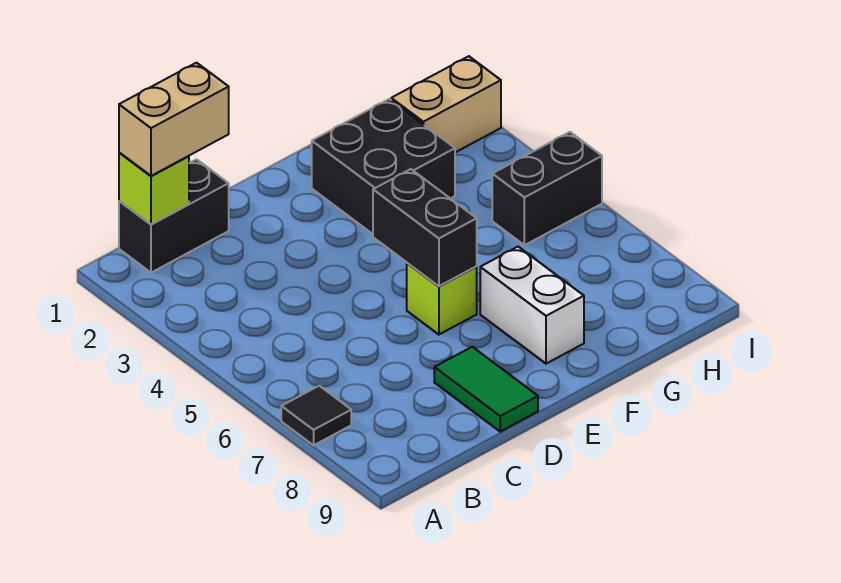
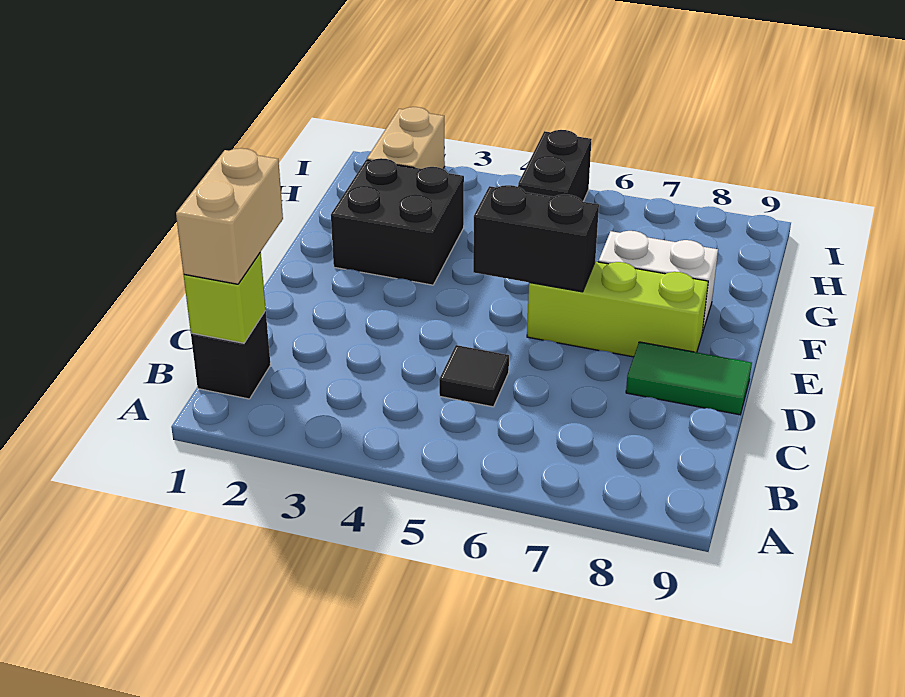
black tile A7 level 1 -> black tile C5 level 1
black brick B1:C1 level 1 -> black brick B1 level 1
lime brick E6 level 1 -> lime brick E6:E8 level 1

